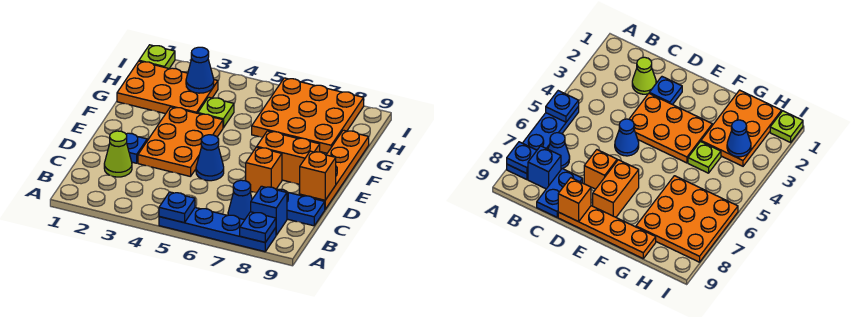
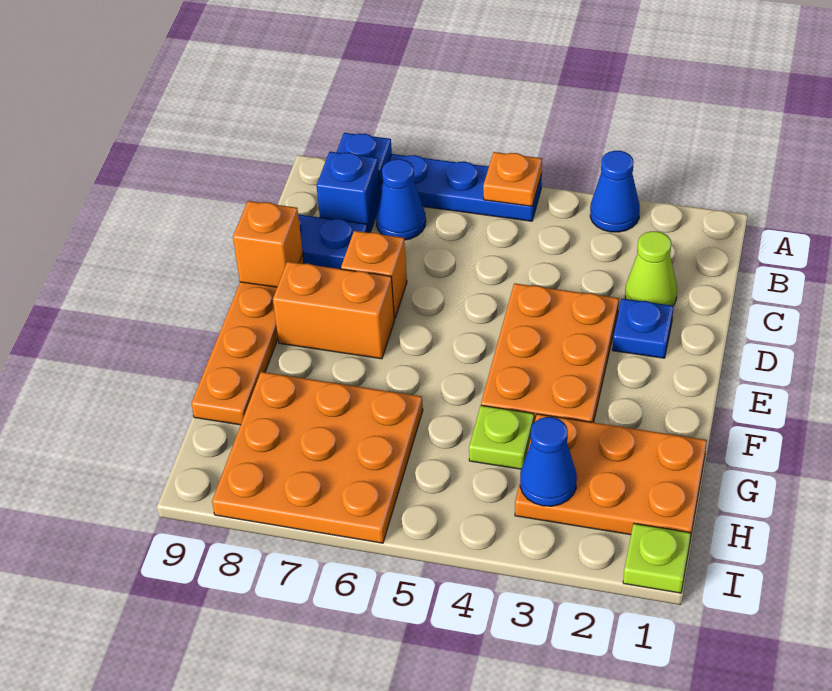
blue plate A5 level 2 -> orange plate A5 level 2
blue cone D5 level 1 -> blue cone A3 level 1

